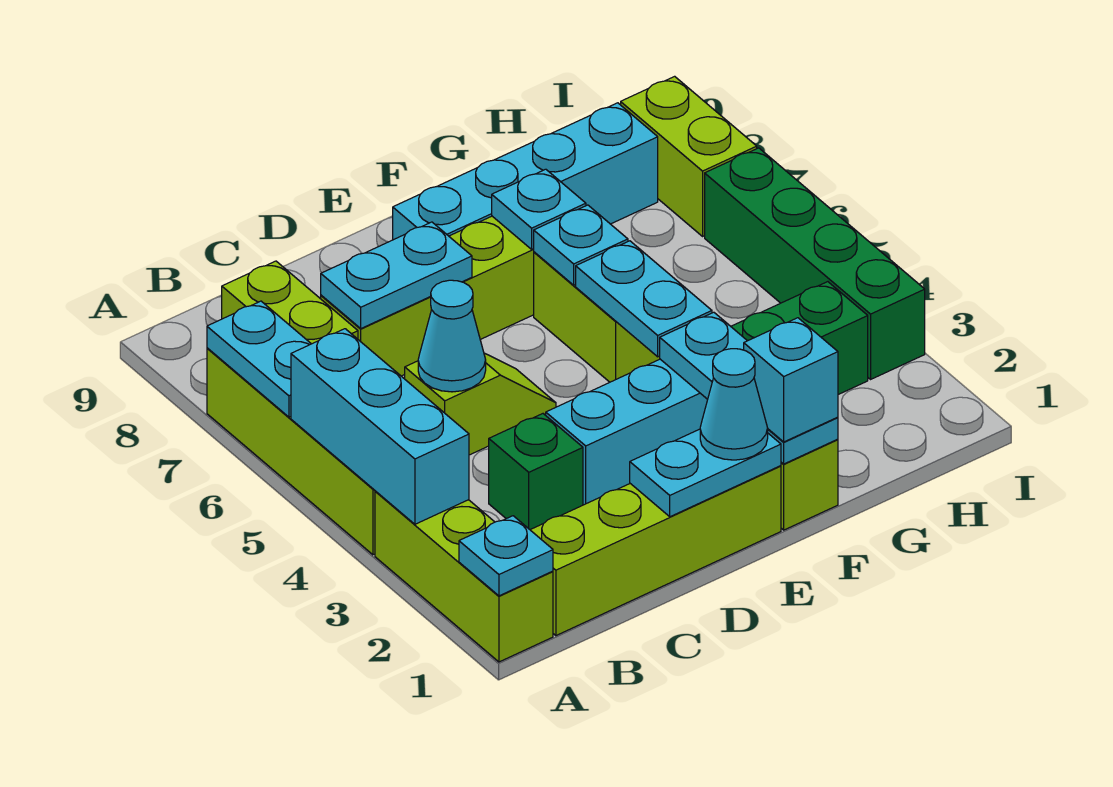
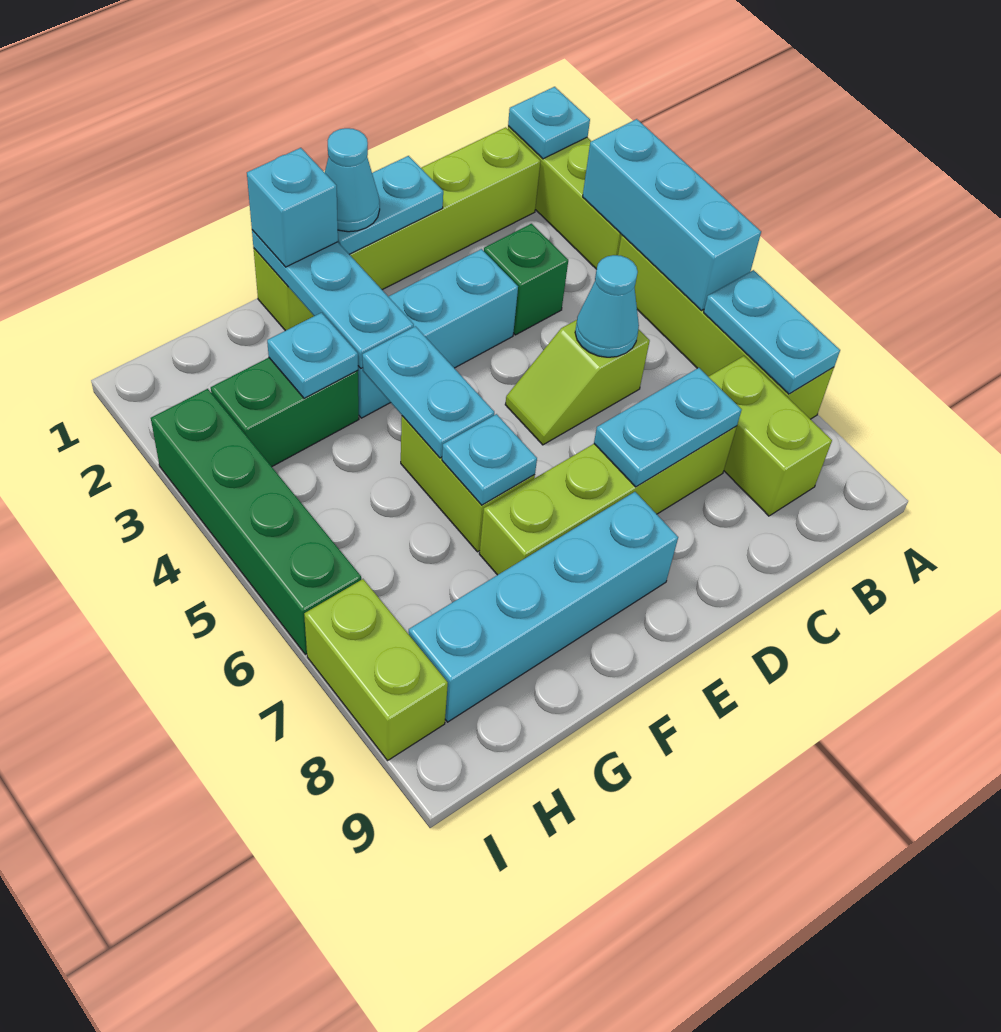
cyan plate F7 level 2 -> cyan plate G3 level 2

